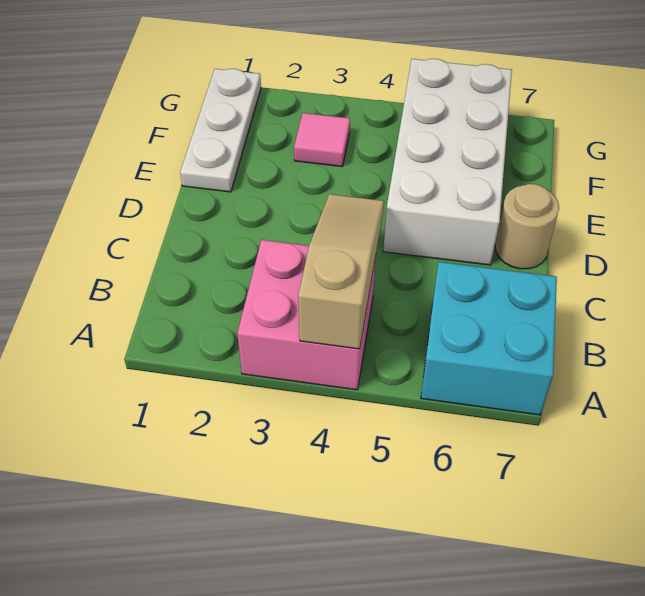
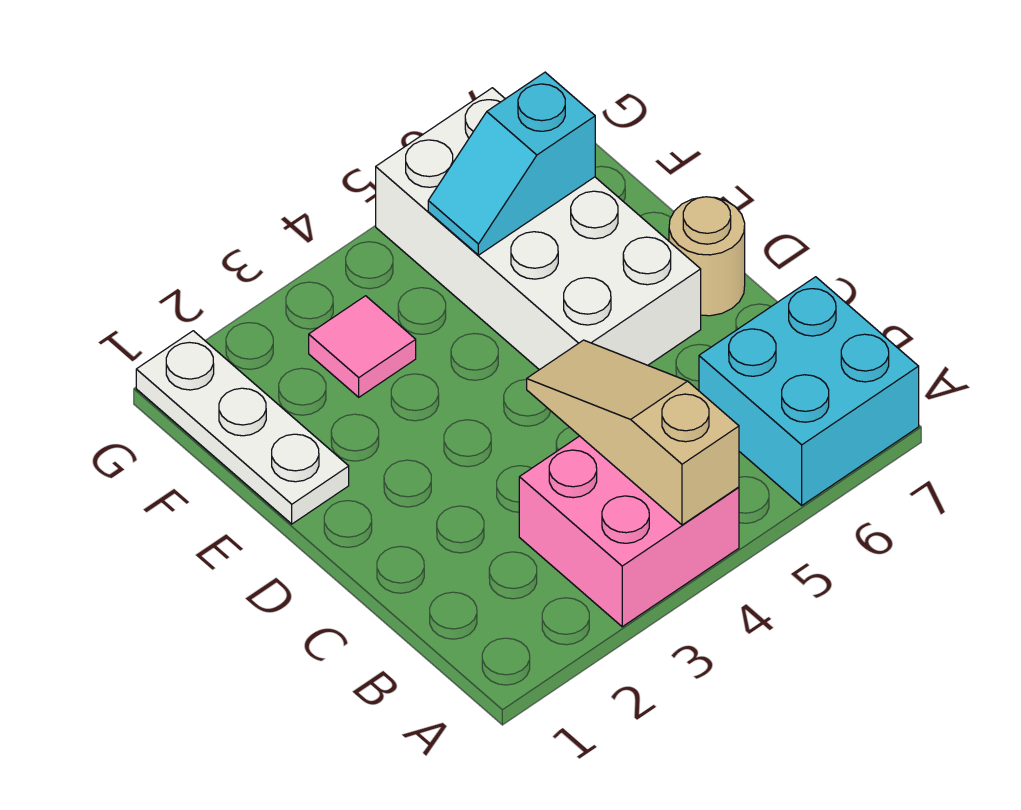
none -> cyan slope F5:F6 level 2 top 6

